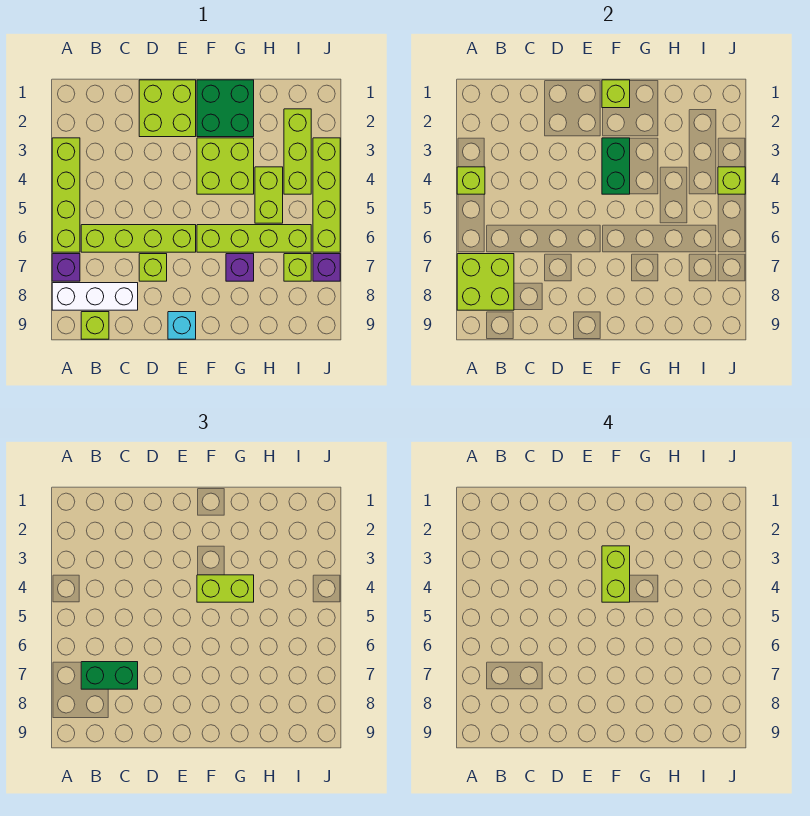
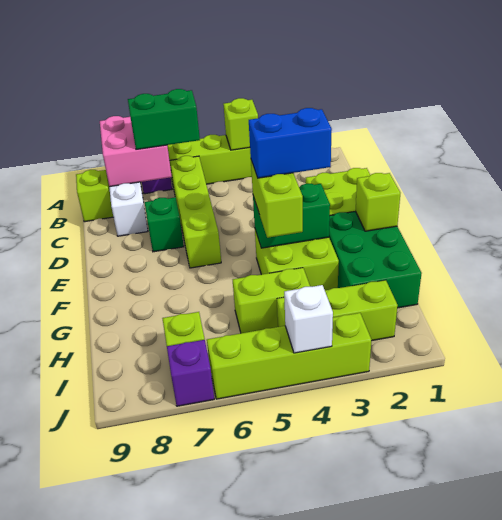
lime brick A7:B8 level 2 -> pink brick A7:B8 level 2
green brick B7:C7 level 3 -> green brick B6:B7 level 3
lime brick D7 level 1 -> green brick D7 level 1
cyan brick E9 level 1 -> none
green brick F1:G2 level 1 -> green brick F1:H2 level 1
lime brick F3:F4 level 4 -> blue brick F3:F4 level 4
lime brick F6:I6 level 1 -> none
purple brick G7 level 1 -> none
lime brick J4 level 2 -> white brick J4 level 2

